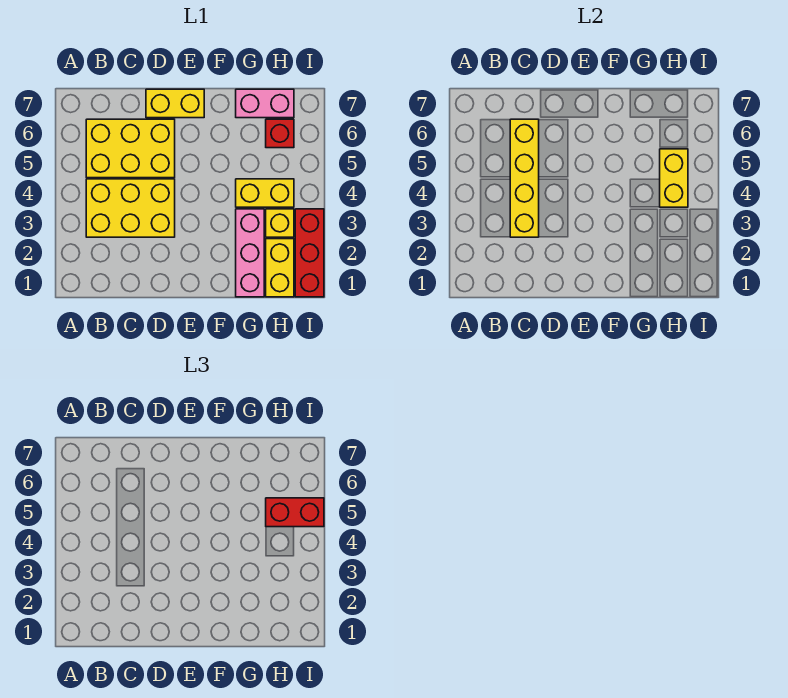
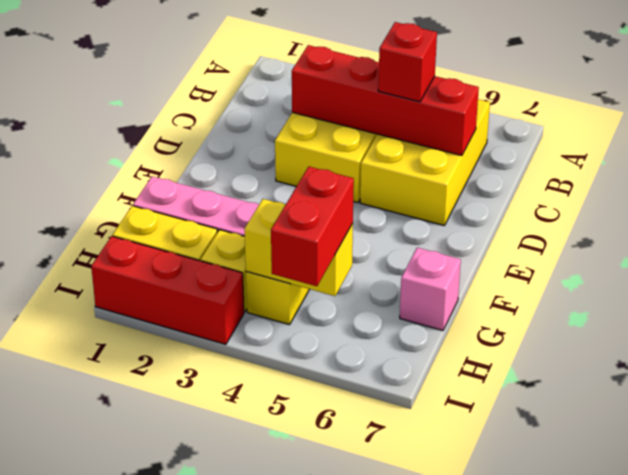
yellow brick C3:C6 level 2 -> red brick C3:C6 level 2
yellow brick D7:E7 level 1 -> none
pink brick G7:H7 level 1 -> pink brick G7 level 1
red brick H6 level 1 -> red brick C5 level 3

